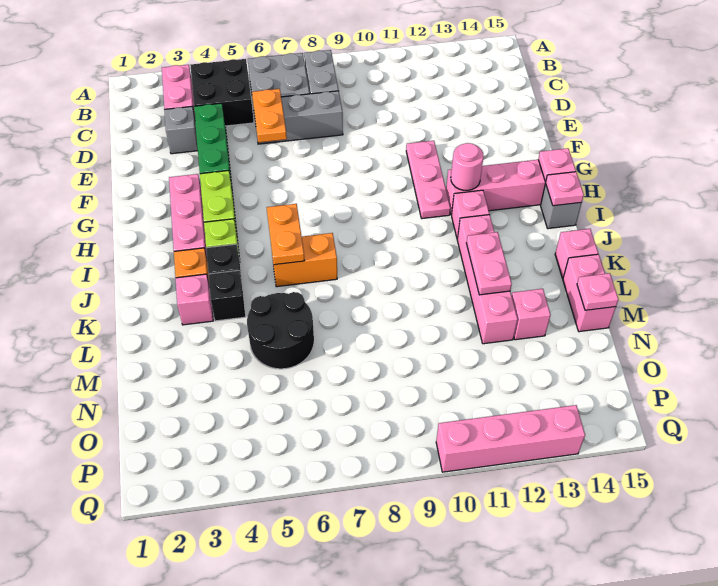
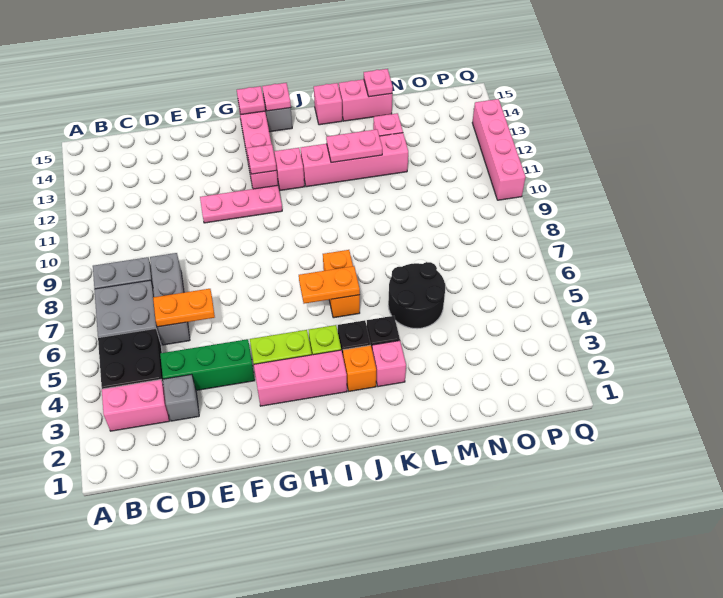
pink round brick H12 level 2 -> pink plate H12 level 2

